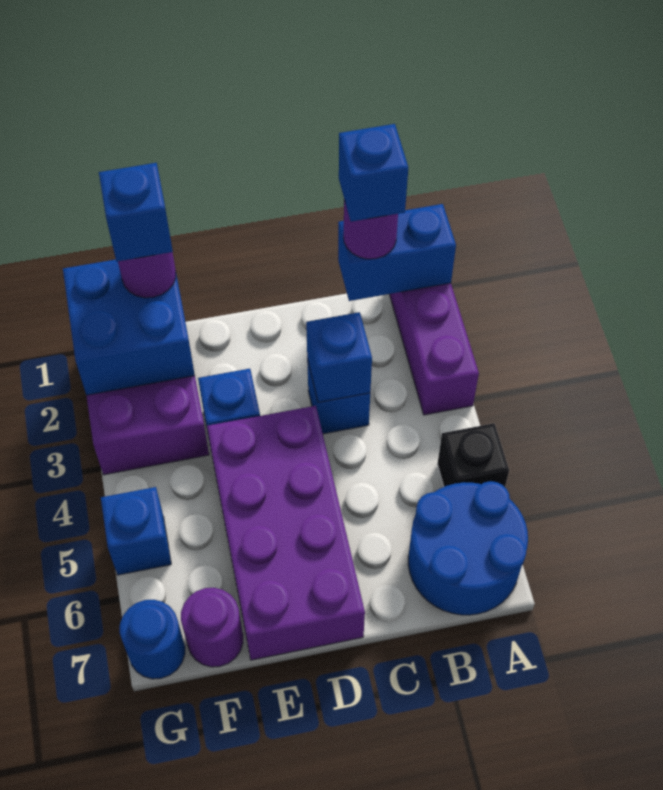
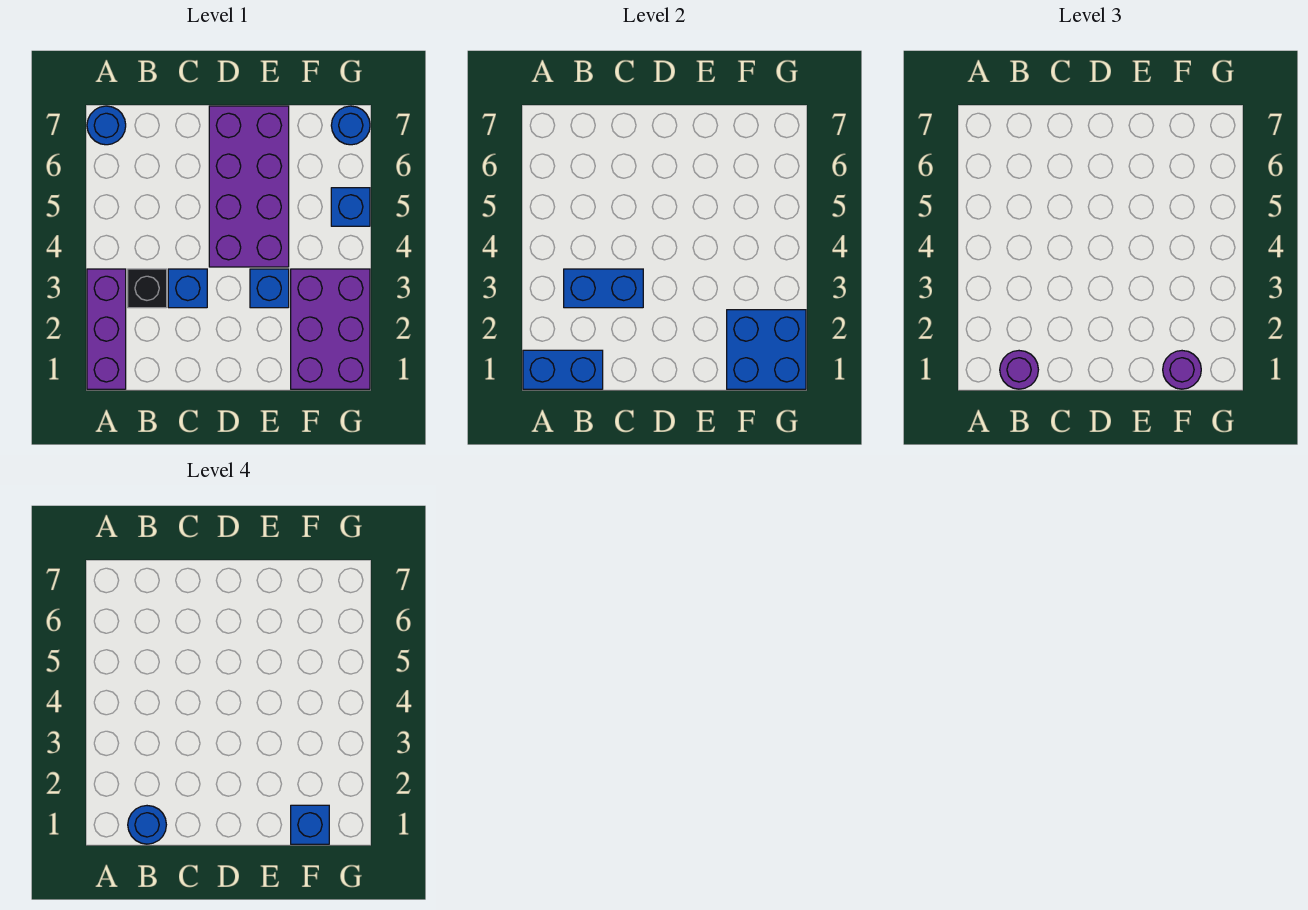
black brick A5 level 1 -> black brick B3 level 1
blue round brick A6:B7 level 1 -> blue round brick A7 level 1
blue brick B1 level 4 -> blue round brick B1 level 4
blue brick C3 level 2 -> blue brick B3:C3 level 2
purple round brick F7 level 1 -> none

